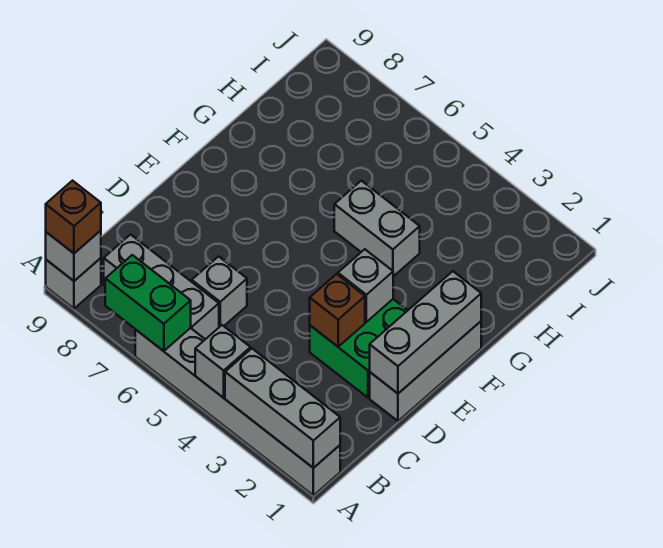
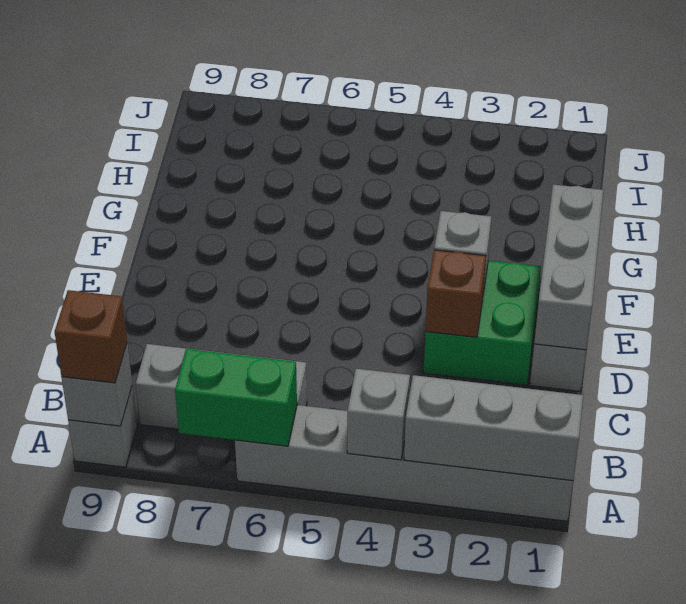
grey brick C6 level 1 -> none
grey brick G4:G5 level 1 -> none

